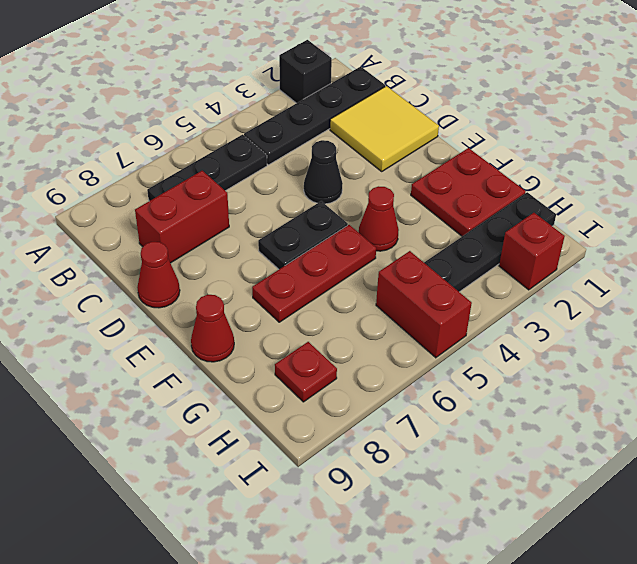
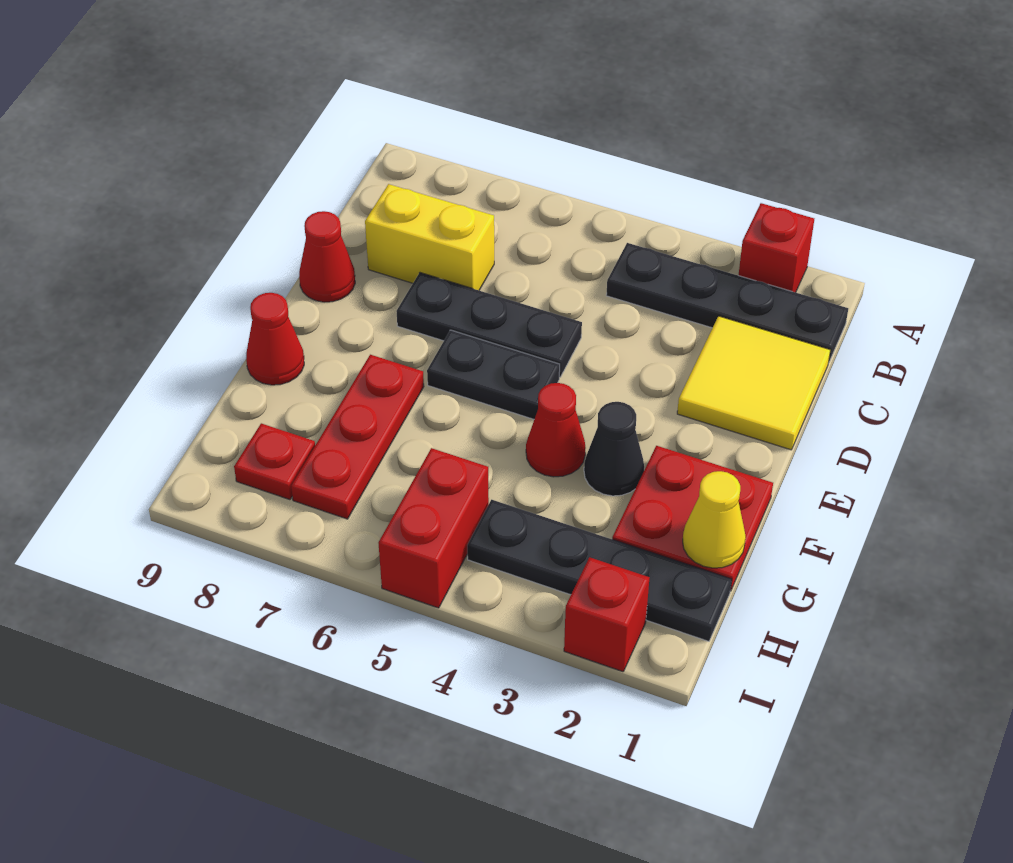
black brick A2 level 1 -> red brick A2 level 1
black plate B5:B7 level 1 -> black plate D5:D7 level 1
red brick C7:C8 level 1 -> yellow brick C7:C8 level 1
black cone D4 level 1 -> black cone F3 level 1
red plate F5:F7 level 1 -> red plate F7:H7 level 1
none -> yellow cone G1 level 2

